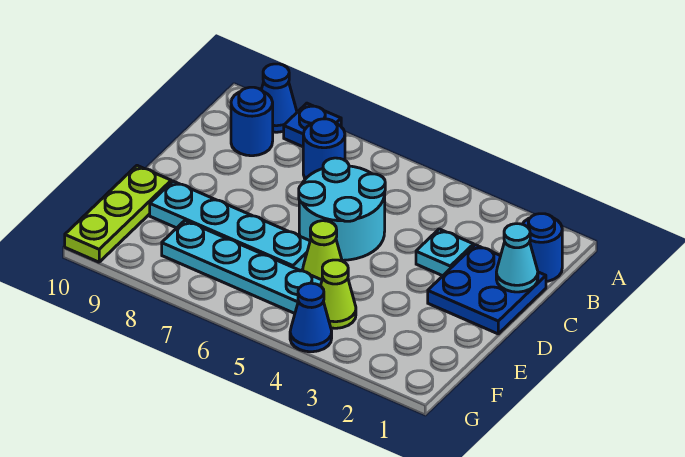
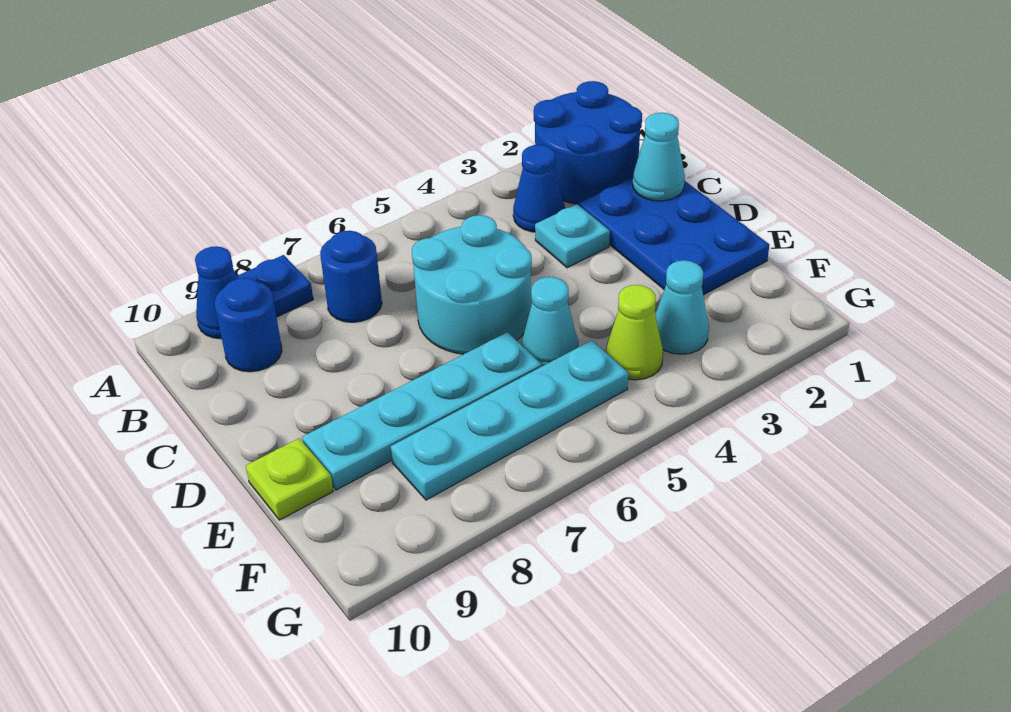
blue round brick B1 level 1 -> blue round brick A1:B2 level 1
blue plate C1:D2 level 1 -> blue plate C1:E2 level 1
lime cone E5 level 1 -> cyan cone E5 level 1
lime plate E10:G10 level 1 -> lime plate E10 level 1
none -> cyan cone F3 level 1
blue cone G4 level 1 -> blue cone B3 level 1

